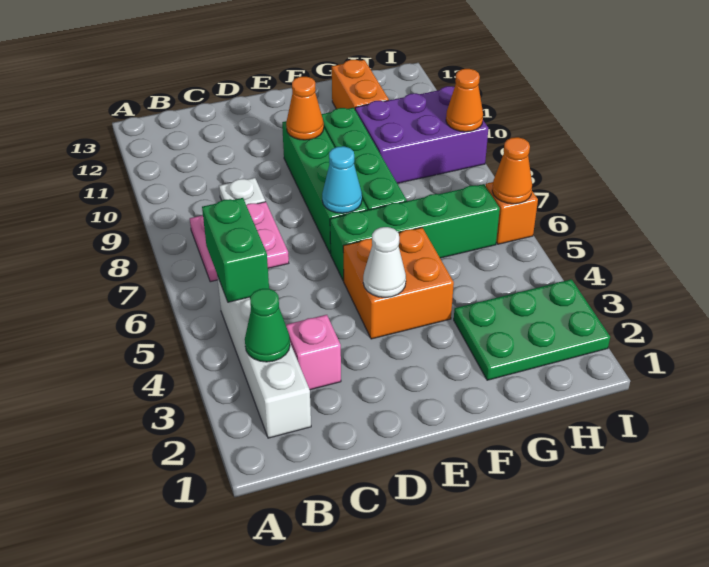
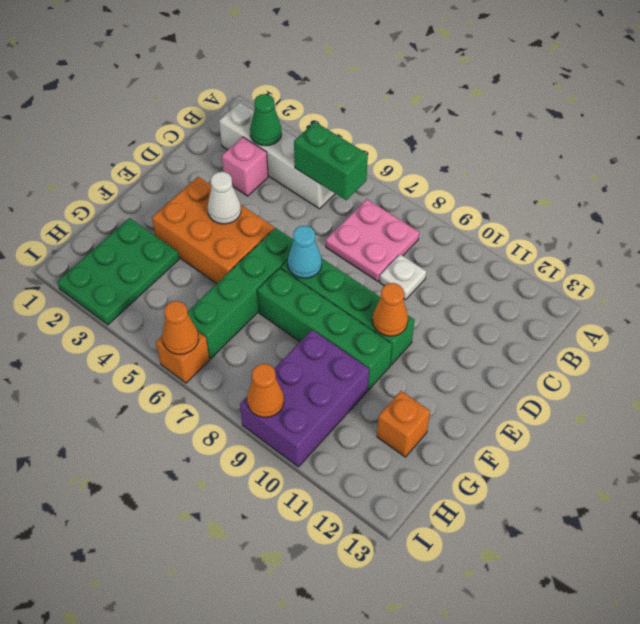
orange brick E4:F5 level 1 -> orange brick E3:F5 level 1
orange brick G11:G12 level 1 -> orange brick G12 level 1

